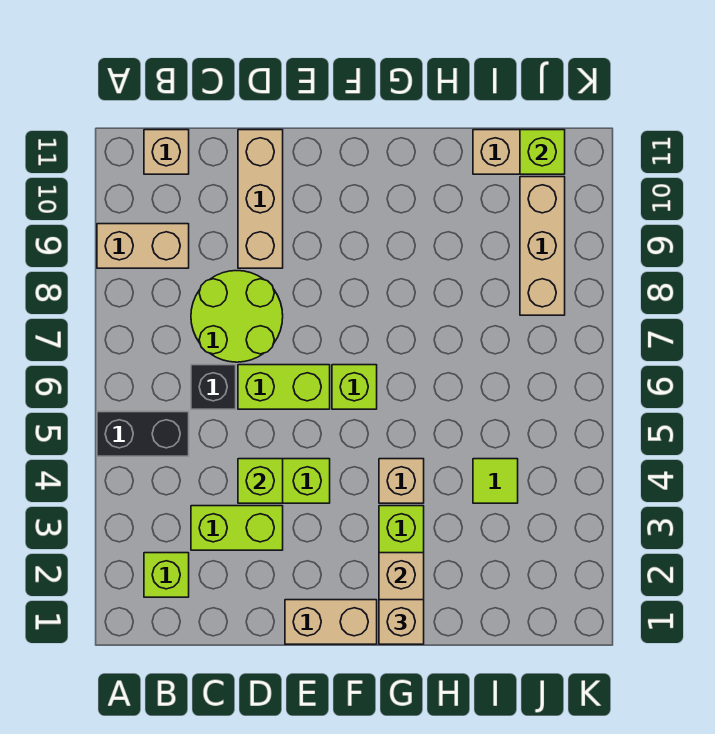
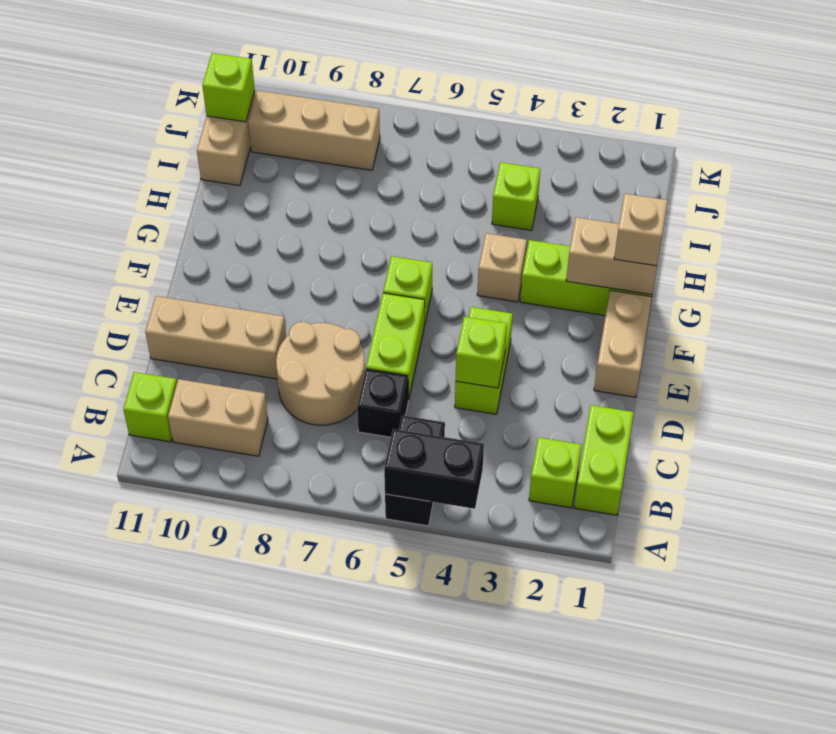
none -> black brick A4:A5 level 2
tan brick A9:B9 level 1 -> tan brick B9:B10 level 1
tan brick B11 level 1 -> lime brick B11 level 1
lime brick C3:D3 level 1 -> lime brick B1:C1 level 1
lime round brick C7:D8 level 1 -> tan round brick C7:D8 level 1
lime tile I4 level 1 -> lime brick I4 level 1

